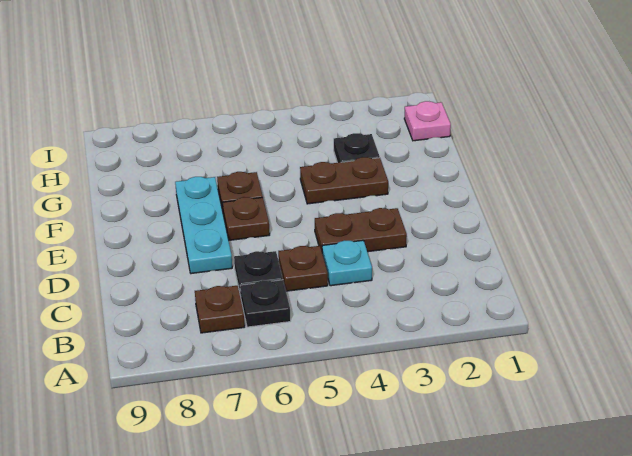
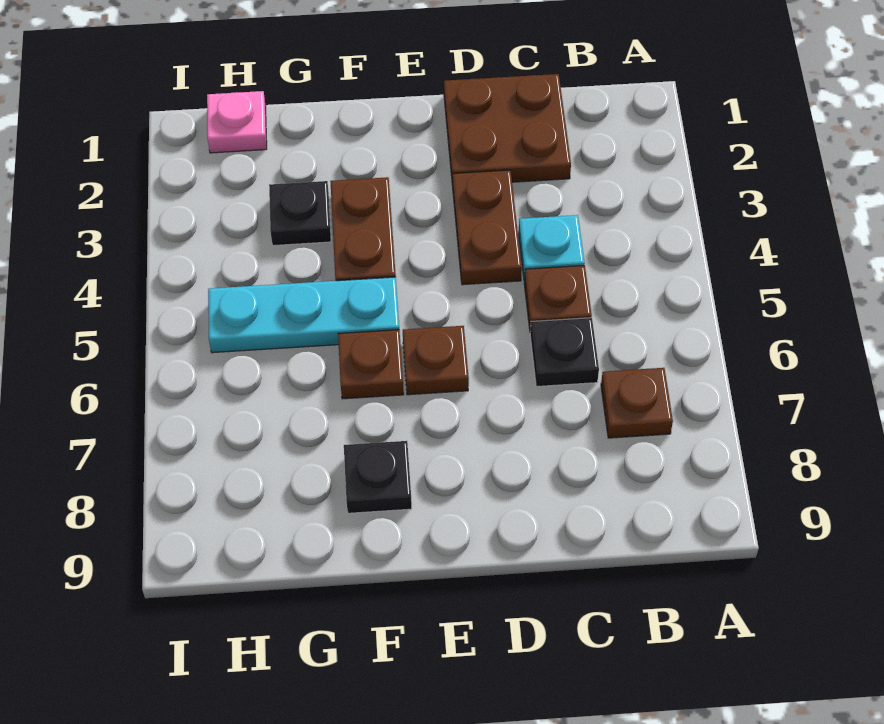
black plate B6 level 1 -> black plate F8 level 1
none -> brown plate C1:D2 level 1
cyan plate D7:F7 level 1 -> cyan plate F5:H5 level 1

